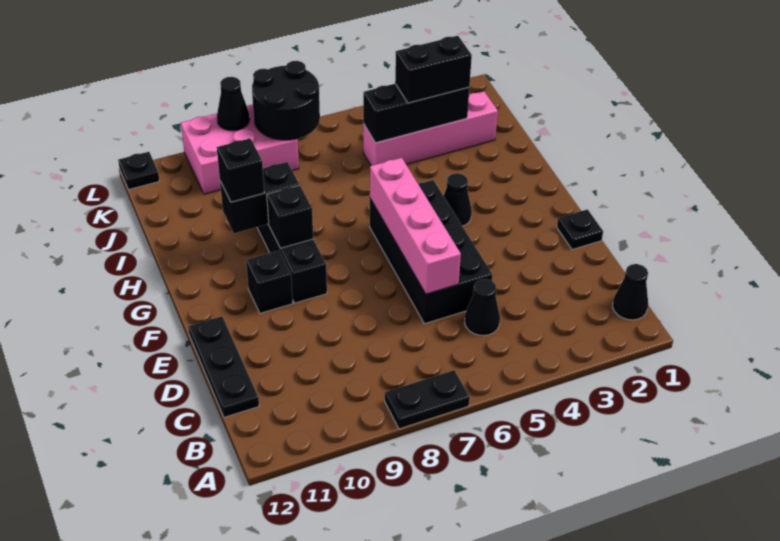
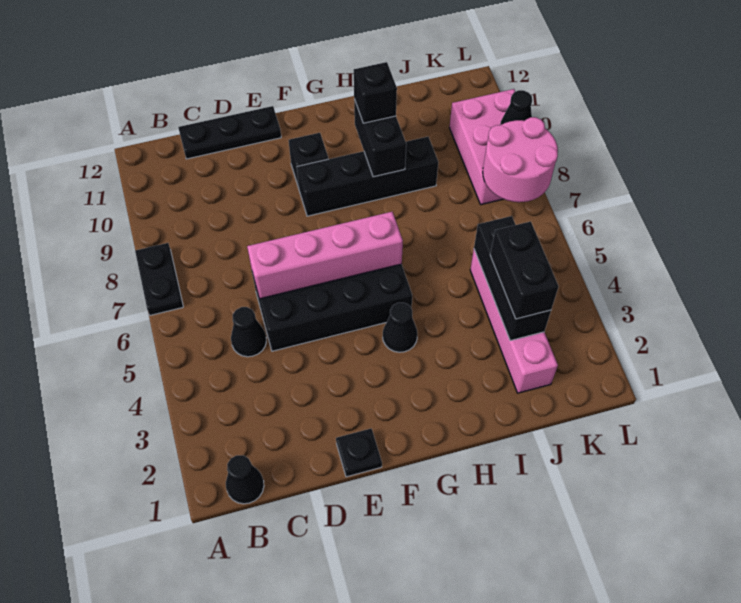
black brick G9 level 2 -> none
black round brick K7:L8 level 2 -> pink round brick K7:L8 level 2
black plate L12 level 1 -> none

